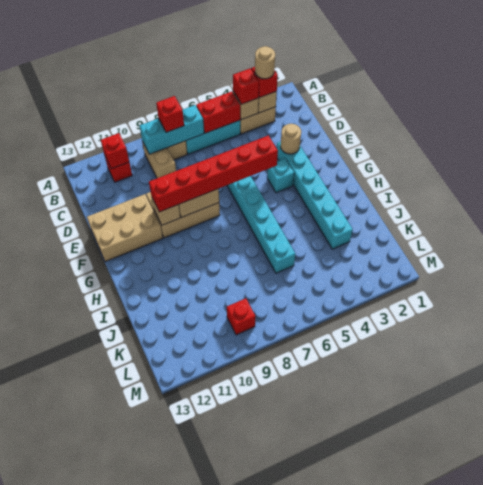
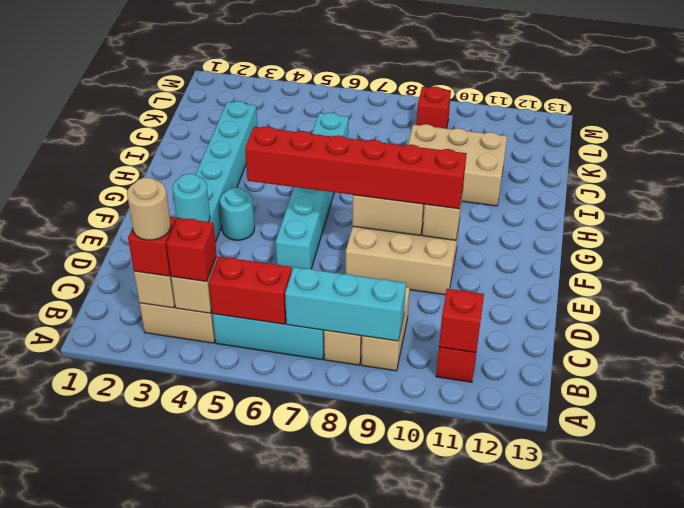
red brick B8 level 3 -> none
tan round brick E3 level 2 -> cyan round brick E3 level 2
tan brick E11:F13 level 1 -> tan brick I9:J11 level 1
cyan brick F4 level 1 -> cyan round brick F4 level 1

